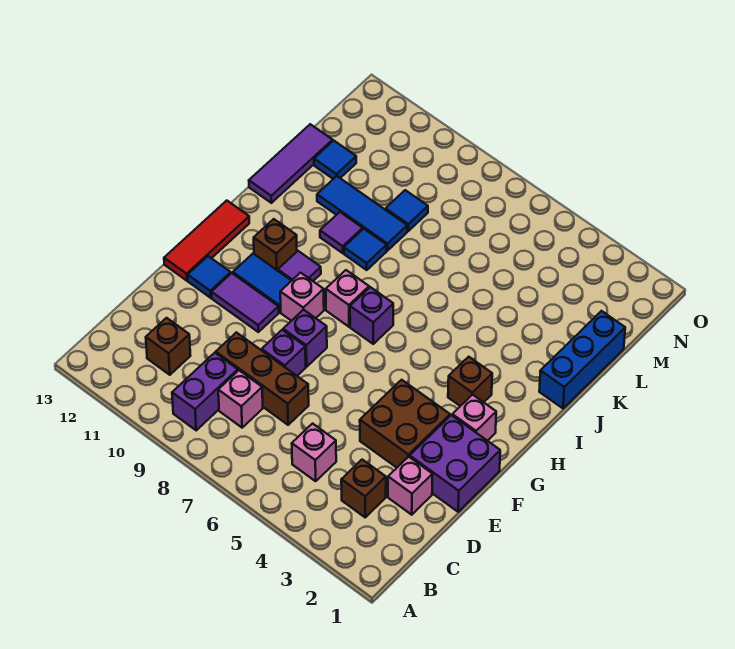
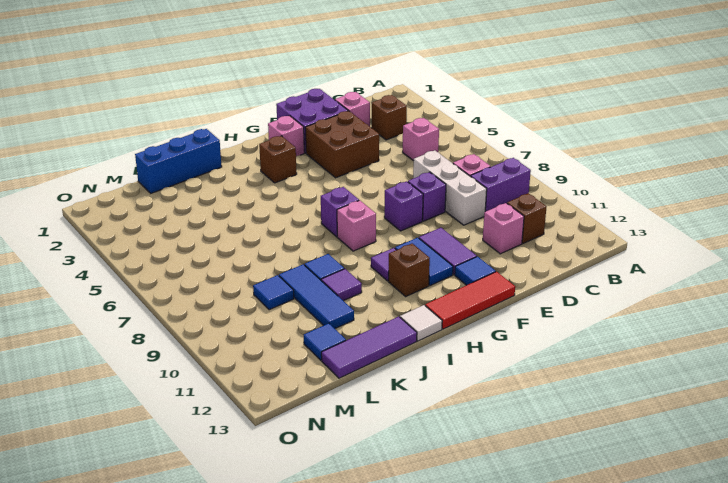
brown brick D7:D9 level 1 -> white brick D7:D9 level 1
pink brick G9 level 1 -> pink brick D11 level 1
none -> white tile I13 level 1

